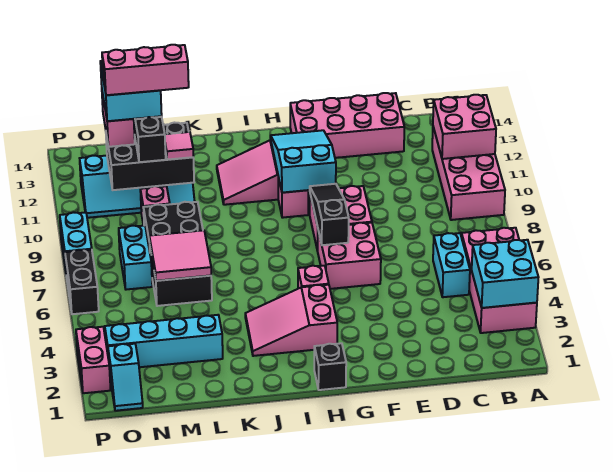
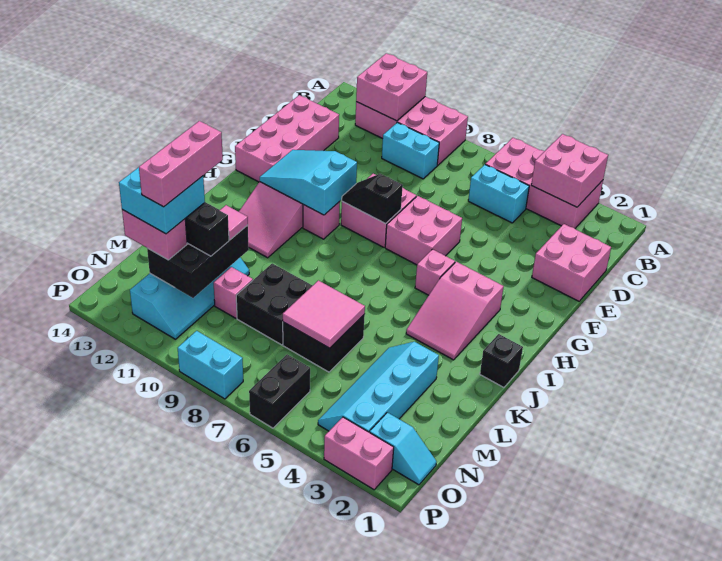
cyan brick A3:B4 level 2 -> pink brick A3:B4 level 2
none -> pink brick D1:E2 level 1
black slope G7:G9 level 2 top 7 -> black slope G8:G9 level 2 top 8
black brick H1 level 1 -> black brick J1 level 1
cyan brick N7:N8 level 1 -> cyan brick C9:C10 level 1
black brick P6:P7 level 1 -> black brick O6:P6 level 1

